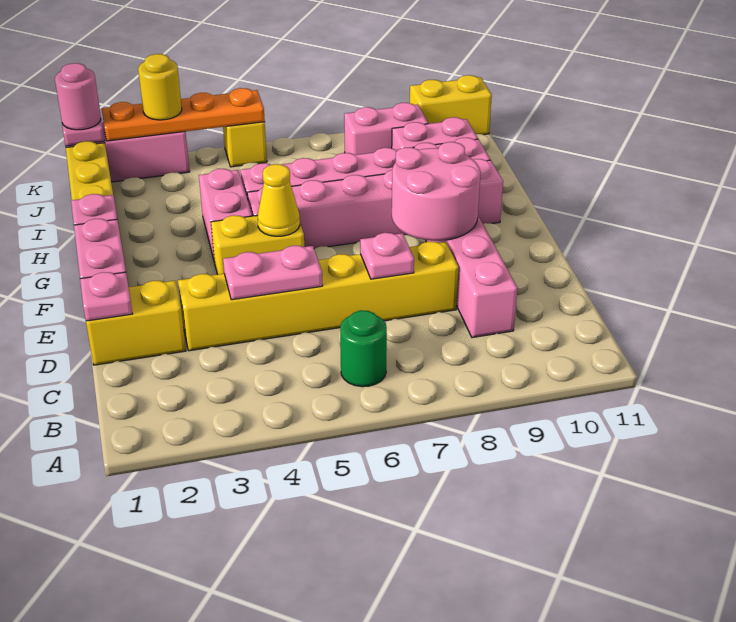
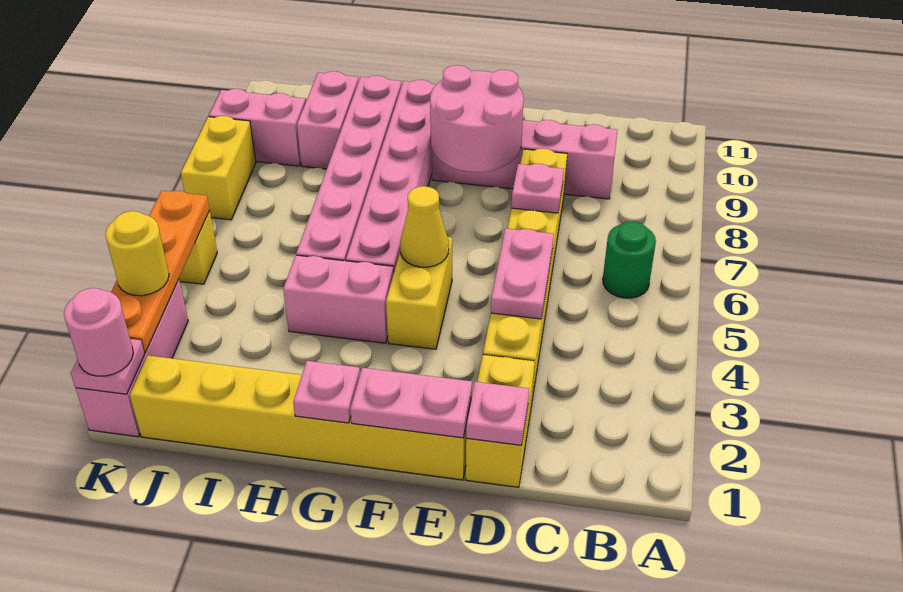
pink brick J8:J9 level 1 -> pink brick J9:K9 level 1
yellow brick K10:K11 level 1 -> yellow brick K7:K8 level 1

